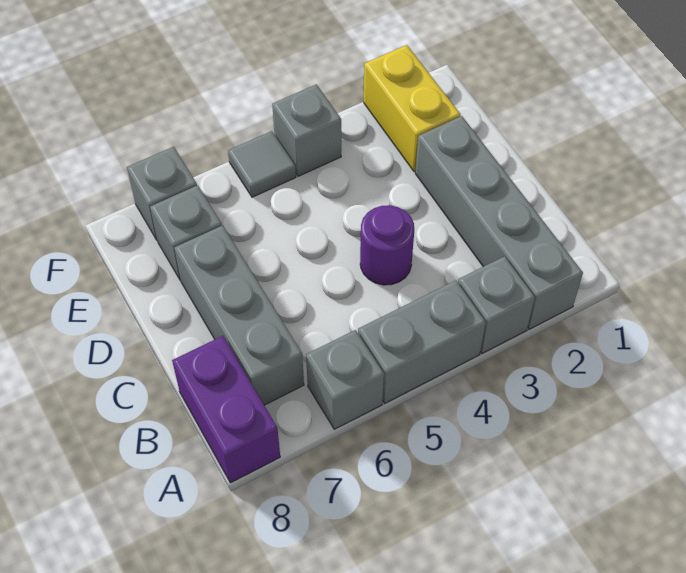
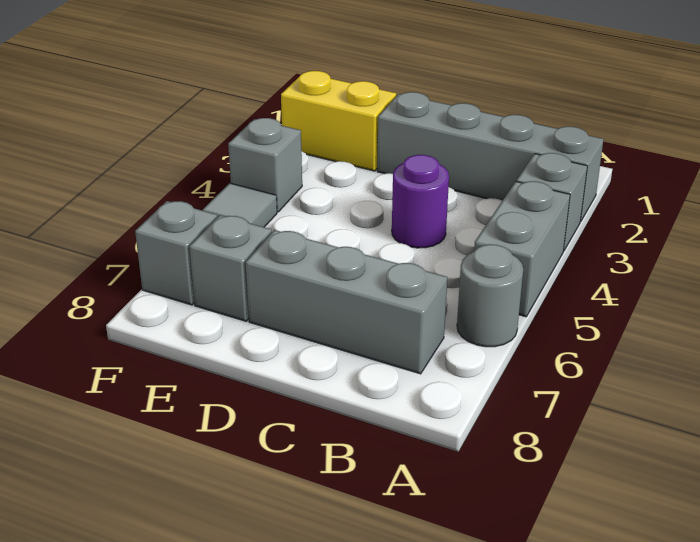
grey brick A6 level 1 -> grey round brick A6 level 1
purple brick A8:B8 level 1 -> none

